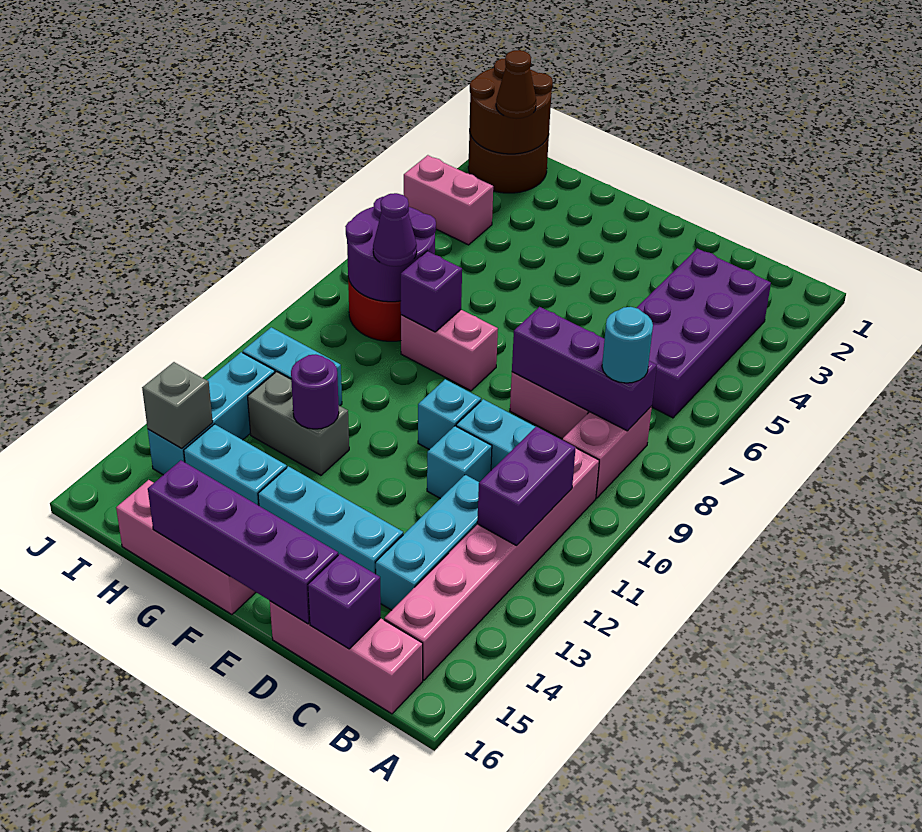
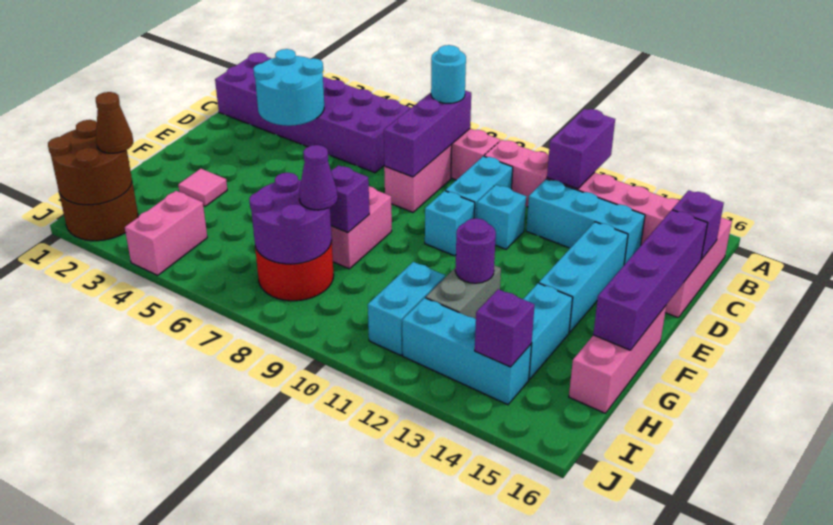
purple brick B3:C6 level 1 -> purple brick B1:C6 level 1
purple brick B11:B12 level 2 -> purple brick A12:B12 level 2
none -> cyan round brick C3:D4 level 2
none -> pink tile G3 level 1
grey brick I14 level 2 -> purple brick I14 level 2

